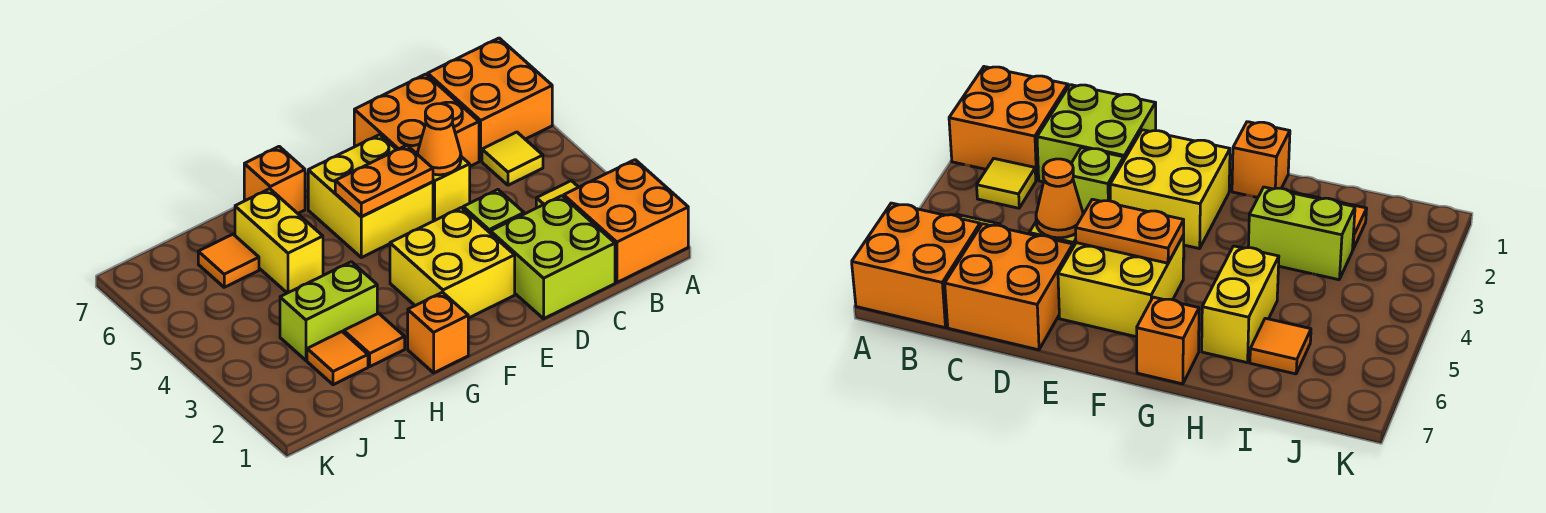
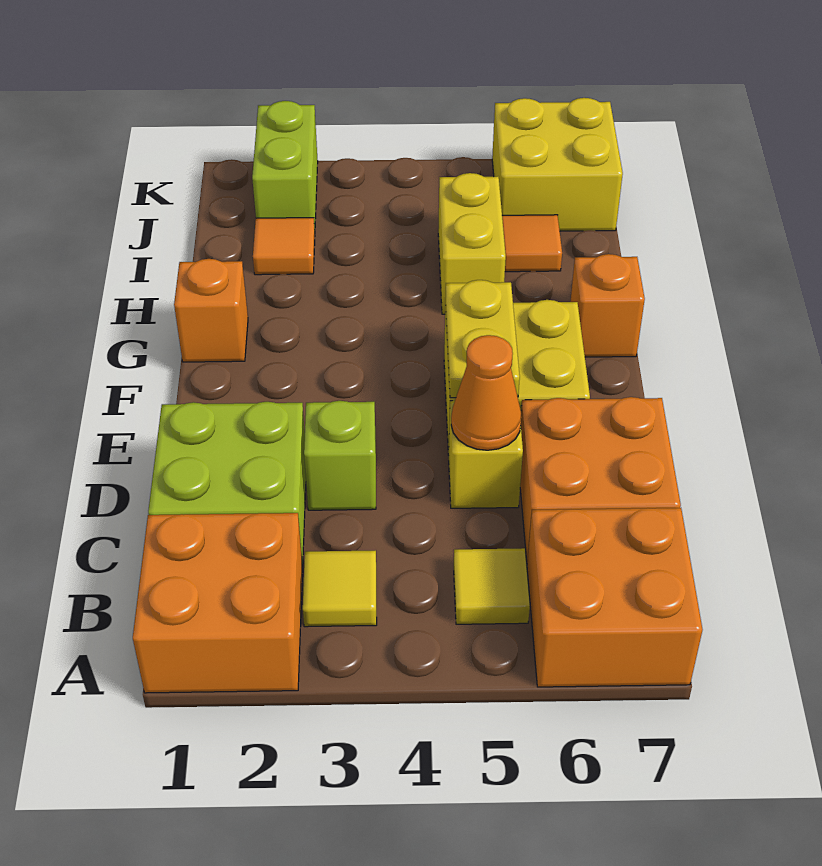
yellow brick E2:F3 level 1 -> yellow brick J6:K7 level 1
orange plate E5:F5 level 2 -> yellow plate E5:F5 level 2
orange tile H2 level 1 -> none
lime brick H3:I3 level 1 -> lime brick J2:K2 level 1
yellow brick H5:H6 level 1 -> yellow brick H5:I5 level 1

